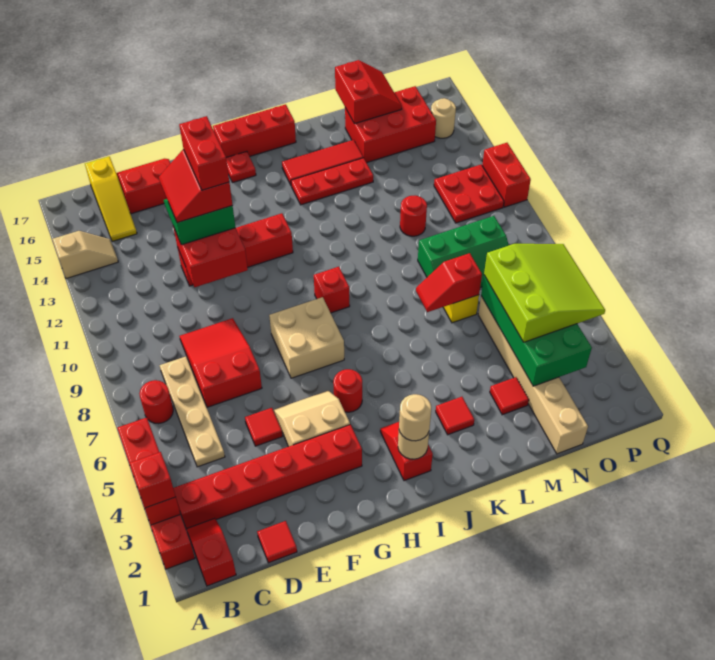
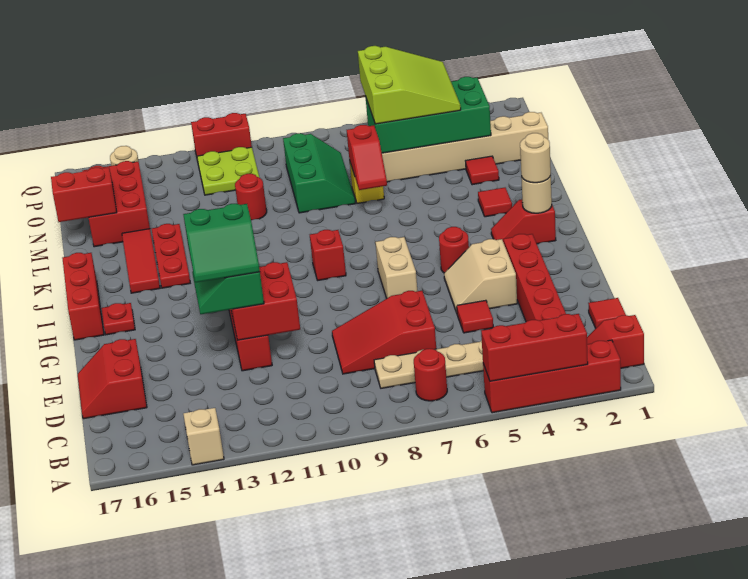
red brick A3 level 3 -> none
yellow slope C15:C17 level 1 top 17 -> none
red slope E12:F13 level 4 top F -> green slope E12:F13 level 4 top F
red brick F12:F13 level 5 -> none
tan brick G7:H8 level 1 -> tan brick G7:H7 level 1
lime slope N4:P6 level 3 top N -> lime slope N4:P6 level 3 top 6
red plate O11:P12 level 1 -> lime plate O11:P12 level 1

